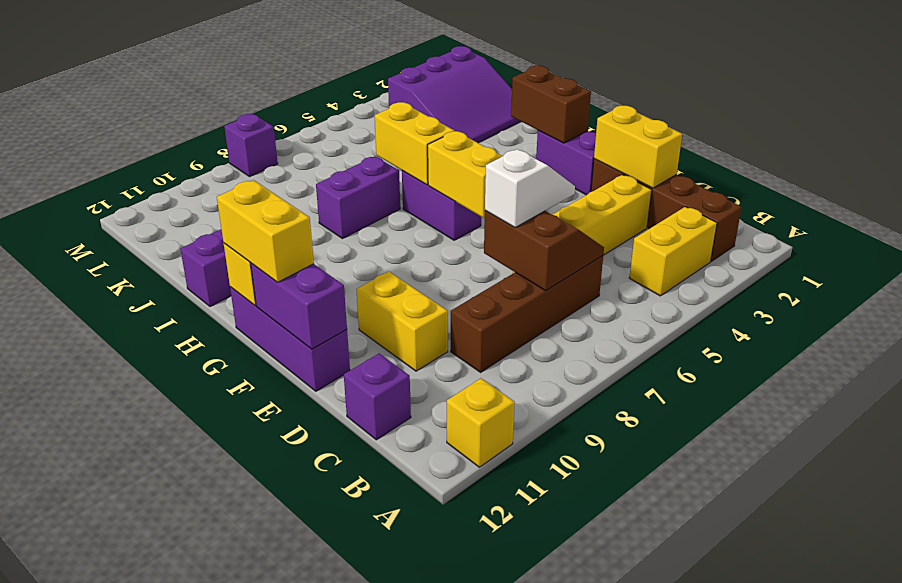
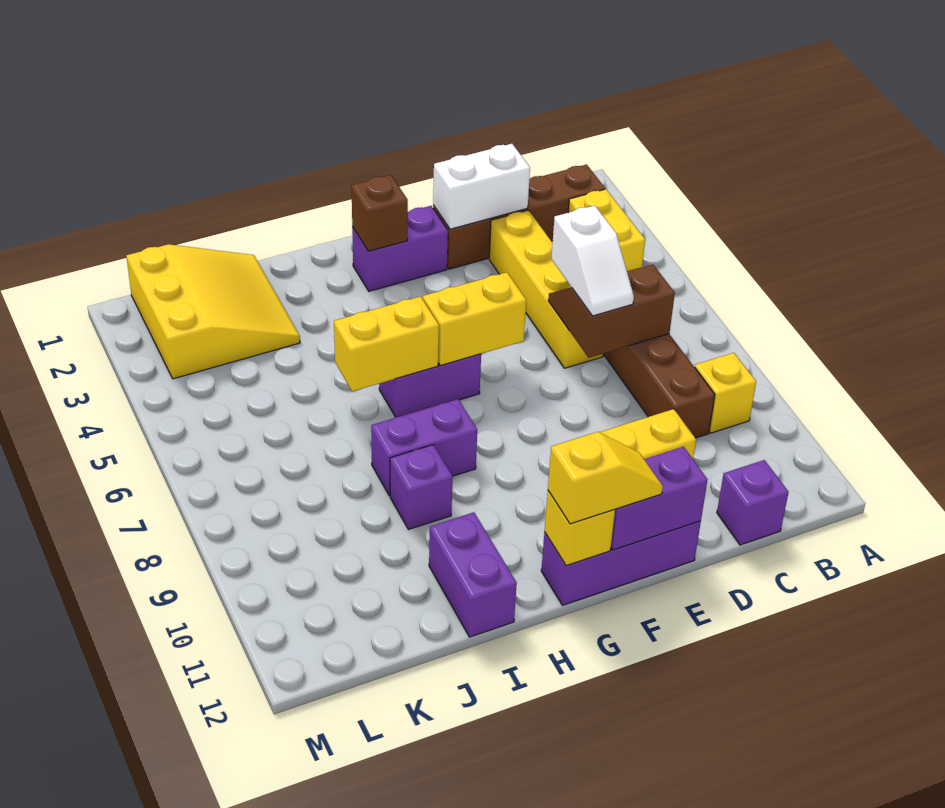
yellow brick A11 level 1 -> yellow brick B9 level 1
yellow brick D2:E2 level 2 -> white brick D2:E2 level 2
white slope D6:D7 level 3 top 7 -> white slope D6:D7 level 3 top 6
yellow brick F12:G12 level 3 -> yellow slope F12:G12 level 3 top G
brown brick G2:H2 level 2 -> brown brick G2 level 2
purple brick I7:I8 level 1 -> purple brick H8:I8 level 1
purple slope J1:L3 level 1 top L -> yellow slope J1:L3 level 1 top L
purple brick M8 level 1 -> purple brick I9 level 1

